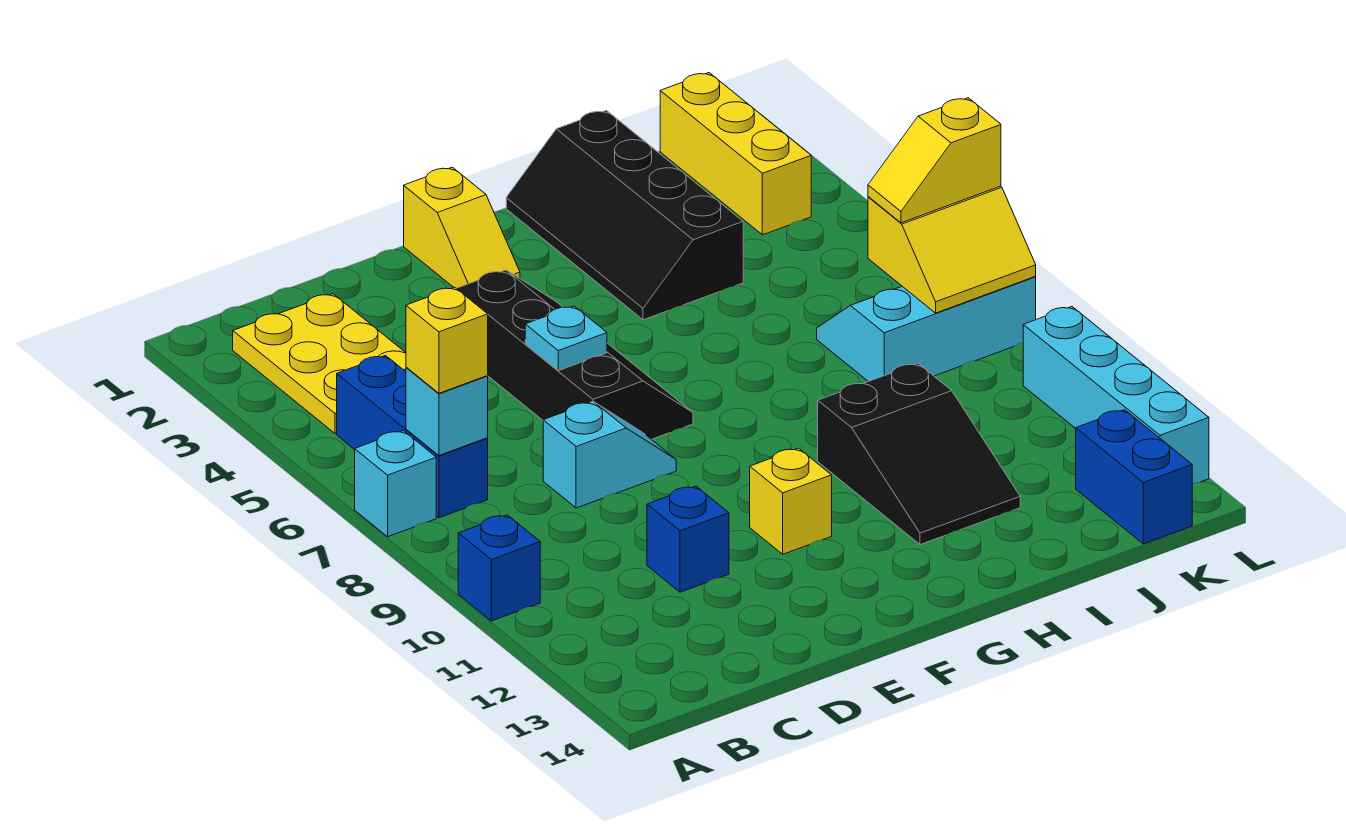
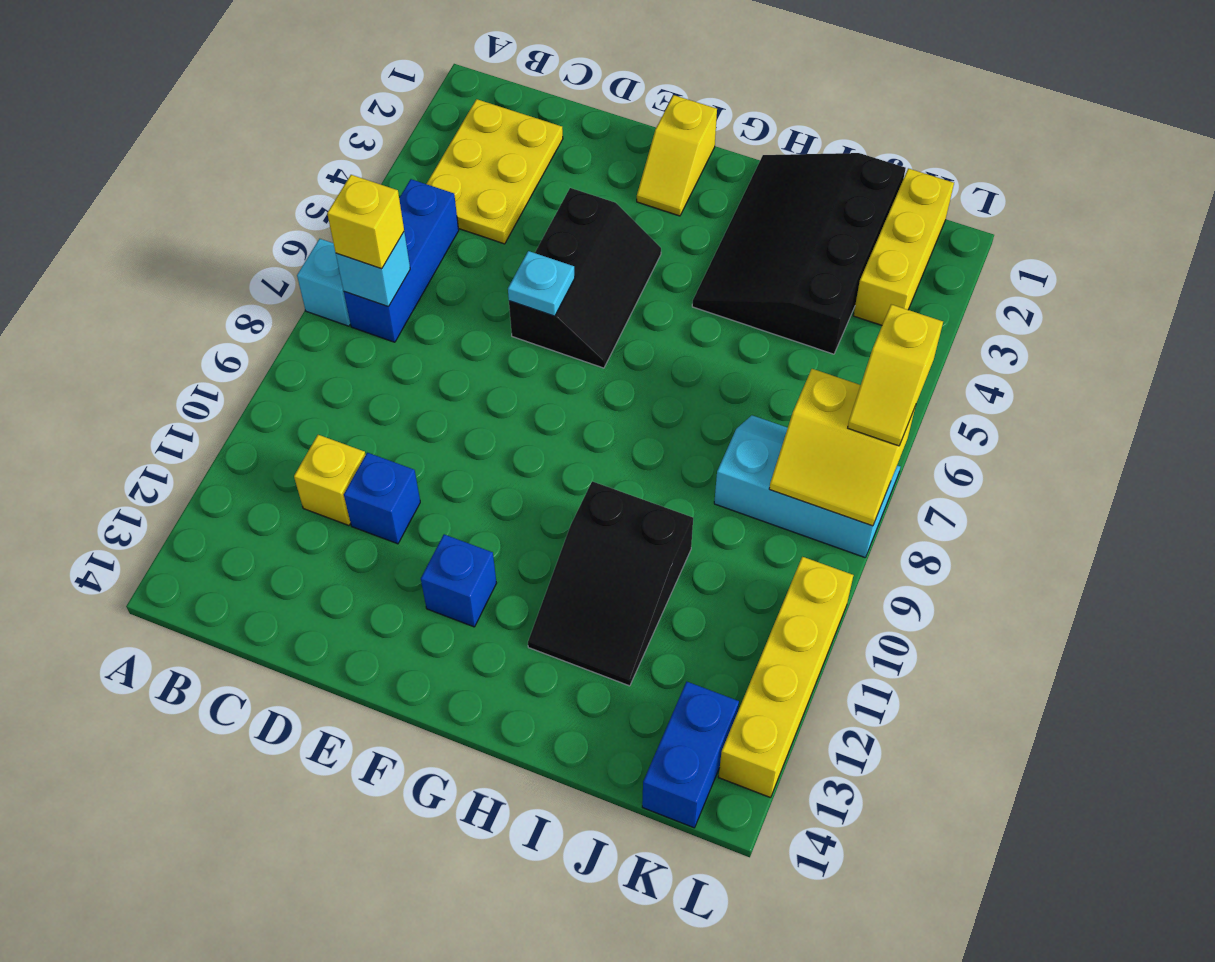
blue brick A10 level 1 -> blue brick F12 level 1
cyan slope D8:E8 level 1 top D -> none
black slope E4:F7 level 1 top E -> black slope E4:F6 level 1 top E
yellow brick F11 level 1 -> yellow brick C11 level 1
black slope H1:I4 level 1 top I -> black slope H1:J4 level 1 top J
yellow slope K7:L7 level 3 top L -> yellow slope L6:L7 level 3 top 6
cyan brick L10:L13 level 1 -> yellow brick L10:L13 level 1

